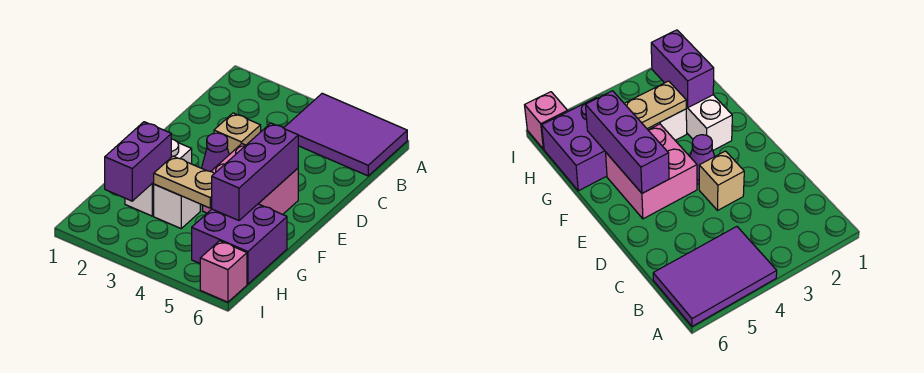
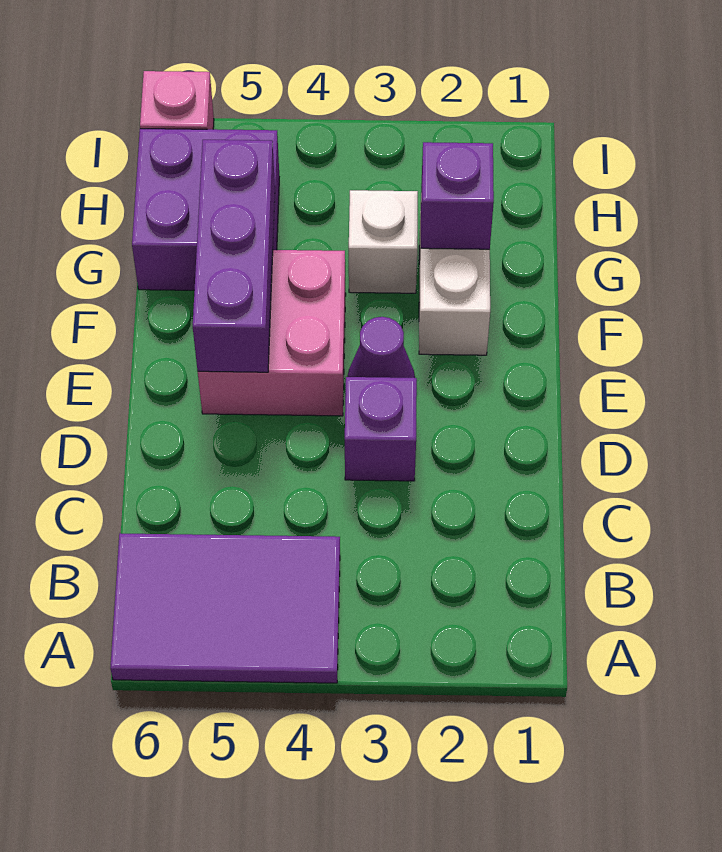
tan brick D3 level 1 -> purple brick D3 level 1
purple brick G2:H2 level 2 -> purple brick G2 level 2
tan plate G3:G4 level 2 -> none

